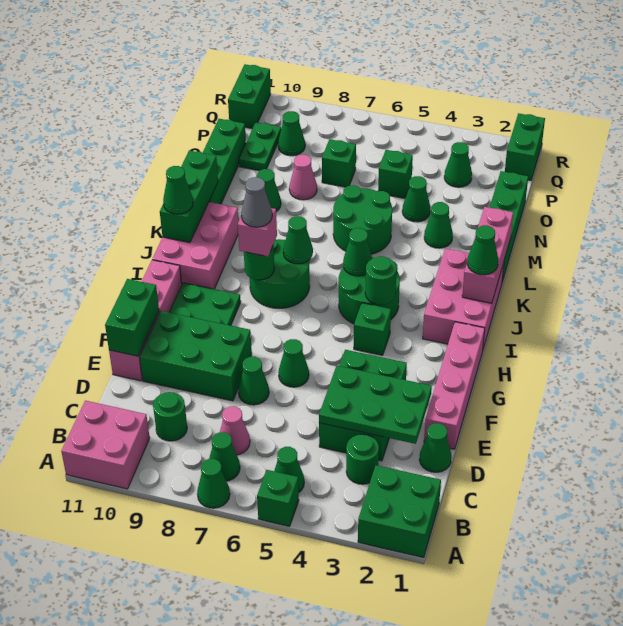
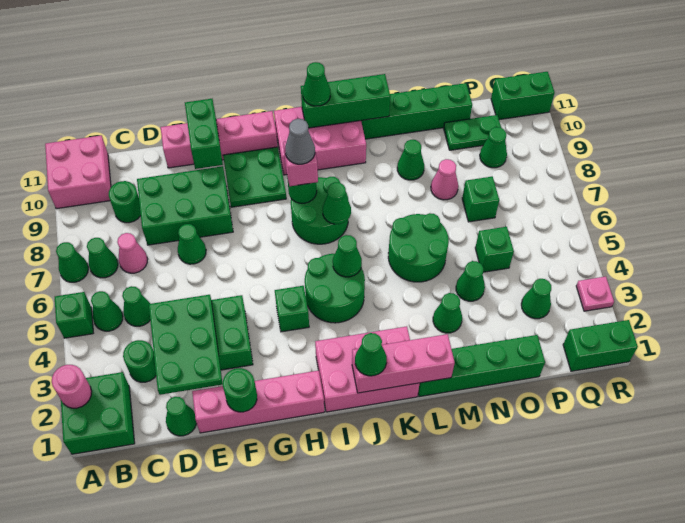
none -> pink round brick A2 level 2
green brick E8:F10 level 1 -> green brick D8:F9 level 1
green brick E11:F11 level 2 -> green brick F10:F11 level 2
green cone F6 level 1 -> green cone C5 level 1
green round brick I4 level 2 -> green round brick F1 level 2
none -> pink plate R3 level 1

